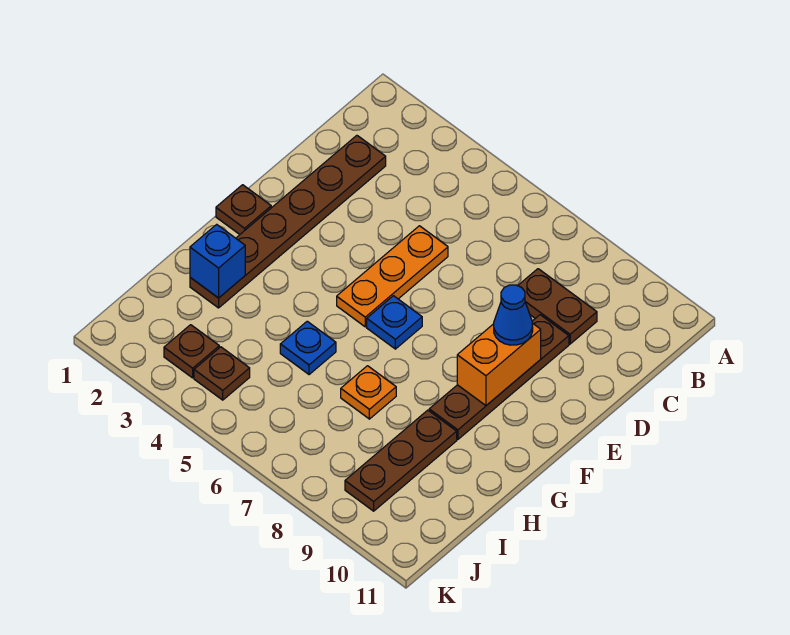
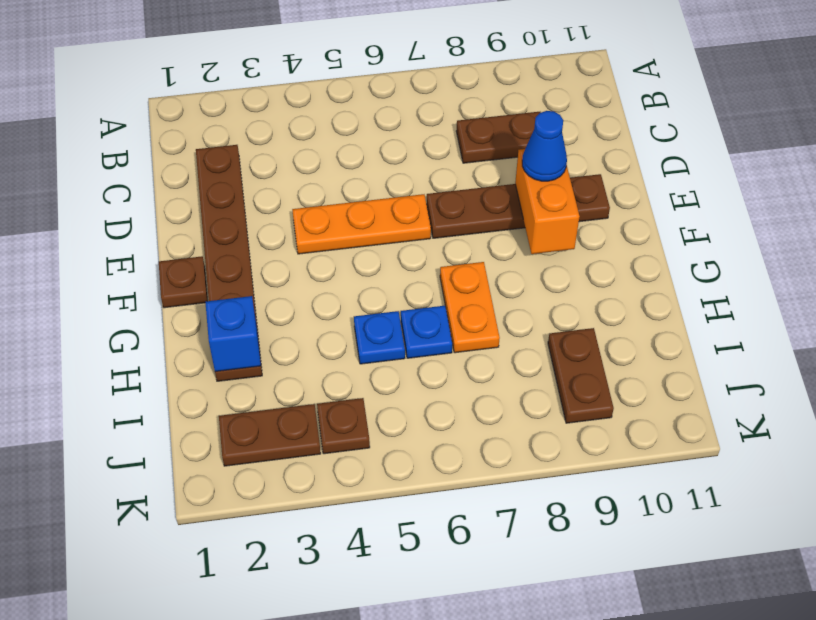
orange plate D5:F5 level 1 -> orange plate E4:E6 level 1
brown plate D9:G9 level 1 -> brown plate E7:E10 level 1
blue plate F6 level 1 -> blue plate H6 level 1
orange plate H7 level 1 -> orange plate G7:H7 level 1
brown plate H9:J9 level 1 -> brown plate I9:J9 level 1
brown plate J3 level 1 -> brown plate J2:J3 level 1

